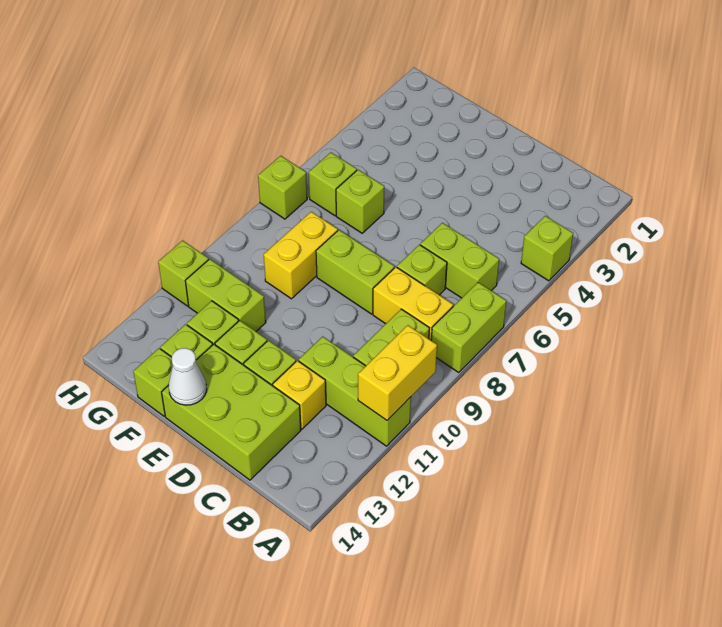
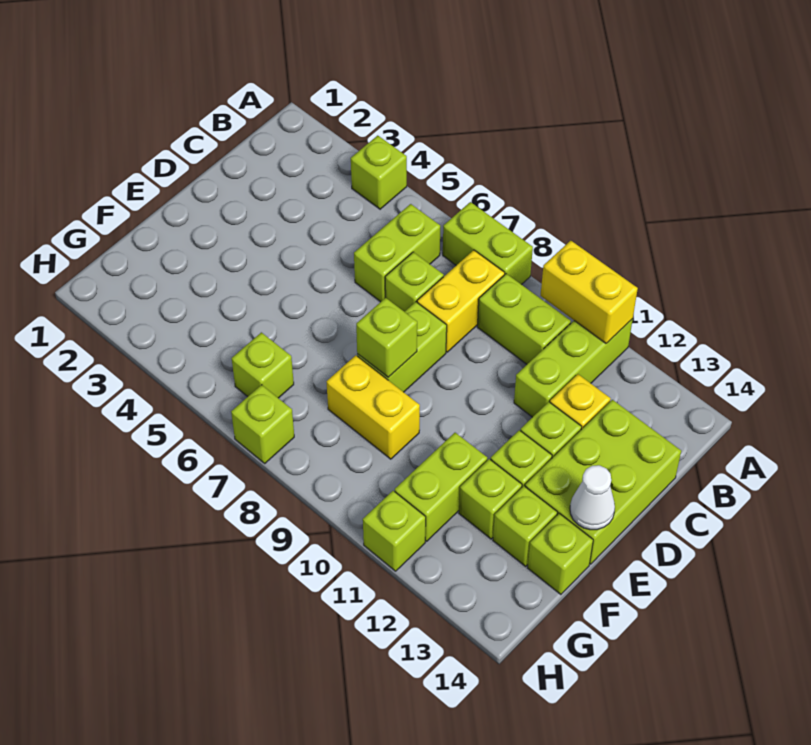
lime brick F6 level 1 -> lime brick E8 level 2

